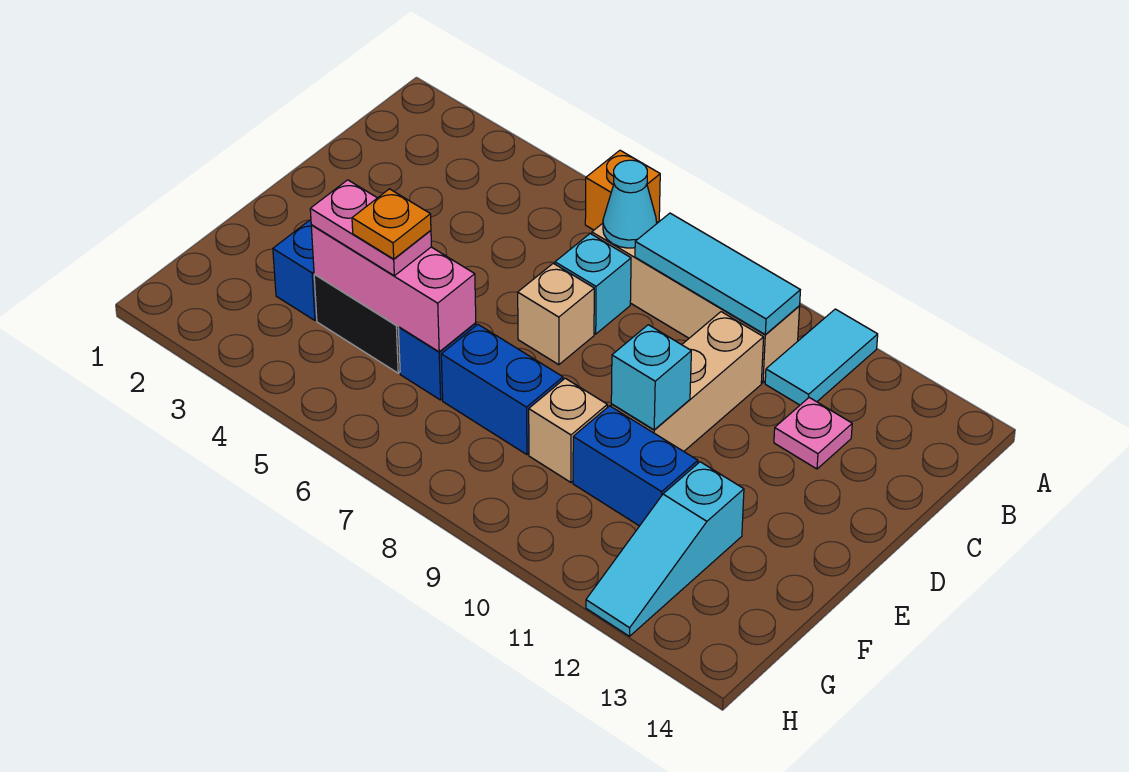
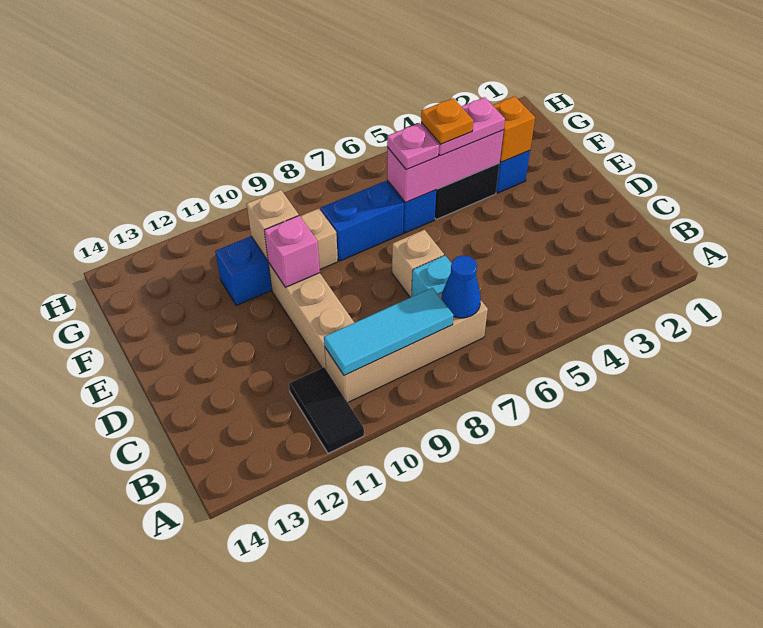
orange brick A6 level 1 -> orange brick F3 level 2
cyan tile A11:B11 level 1 -> black tile A11:B11 level 1
cyan cone B7 level 2 -> blue cone B7 level 2
pink plate C12 level 1 -> pink plate F6 level 3
cyan brick E10 level 2 -> pink brick E10 level 2
none -> tan brick F10 level 2
cyan slope F12:H12 level 1 top F -> none

